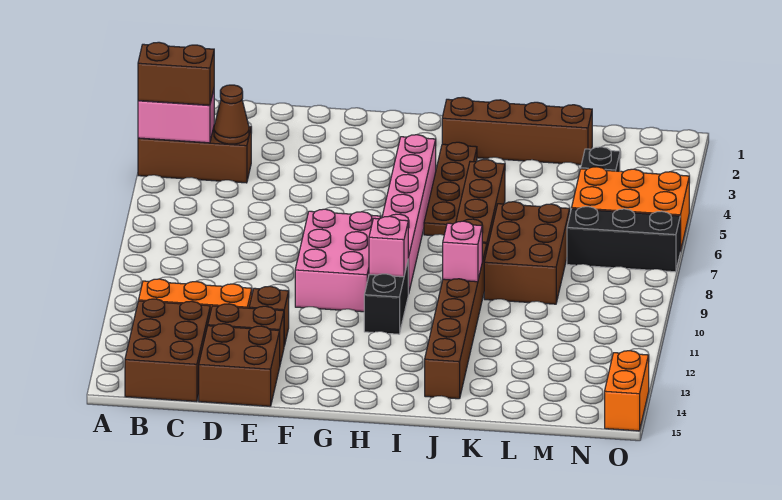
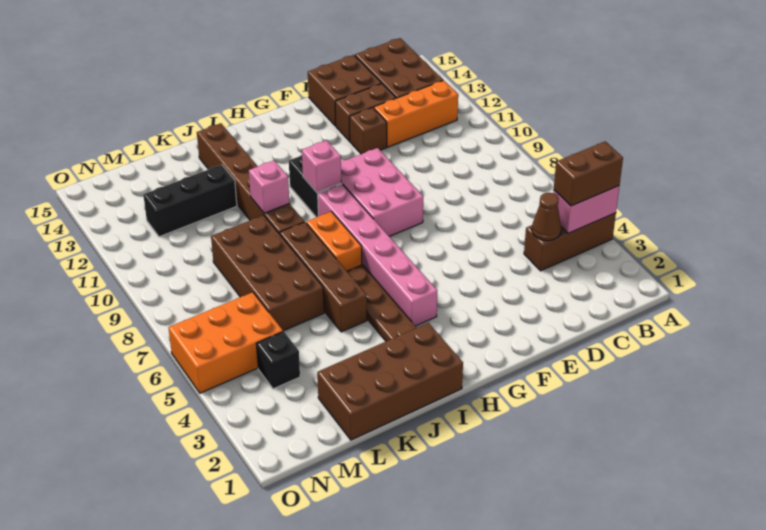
brown brick I2:L2 level 1 -> brown brick I1:L2 level 1
brown brick K7:L9 level 1 -> brown brick K6:L9 level 1
black brick M7:O7 level 1 -> black brick K12:M12 level 1
orange brick O14:O15 level 1 -> orange brick I7:I8 level 1

